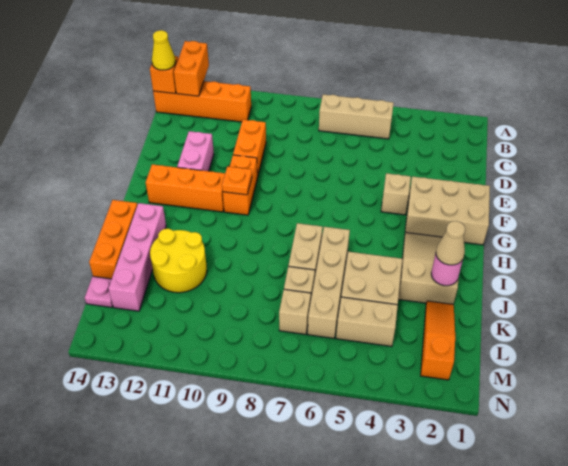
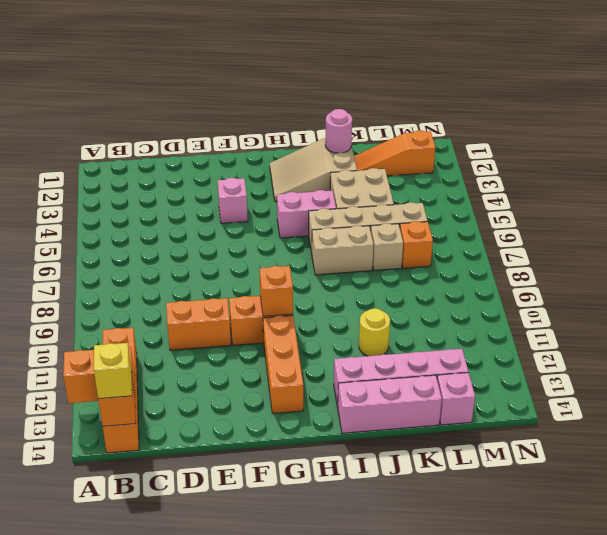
tan brick B5:B7 level 1 -> none
yellow cone B14 level 3 -> yellow brick B14 level 3
pink brick E12:F12 level 1 -> pink brick H5:I5 level 1
tan brick F1:G3 level 1 -> none
tan brick F4 level 1 -> pink brick F4 level 1
orange plate G10 level 2 -> orange brick G10 level 2
orange brick I14:K14 level 1 -> pink brick I14:K14 level 1
tan cone J2 level 3 -> none
yellow round brick J11:K12 level 1 -> yellow round brick J11 level 1
tan brick L4:L5 level 1 -> none
tan brick L7 level 1 -> orange brick L7 level 1
pink plate L14 level 1 -> pink brick L14 level 1

